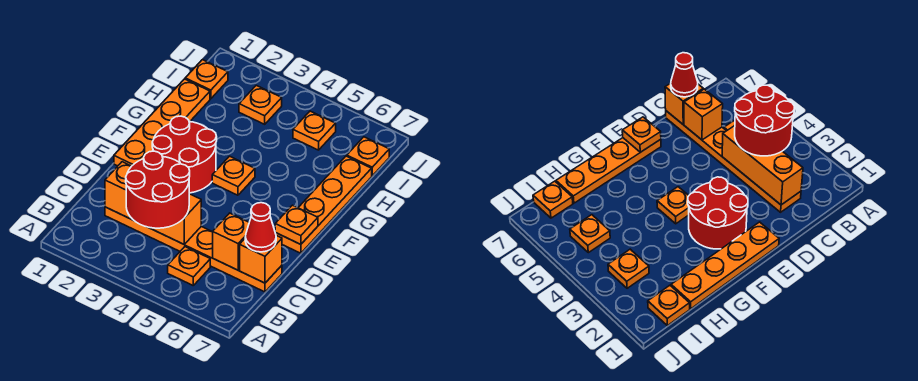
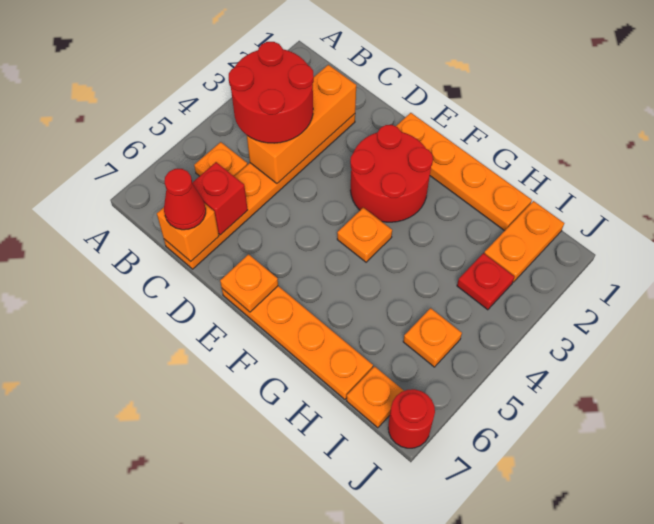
orange brick C6 level 2 -> red brick C6 level 2
orange plate I1 level 1 -> orange plate I1:I2 level 1
orange plate I3 level 1 -> red plate I3 level 1
none -> red round brick J7 level 1

